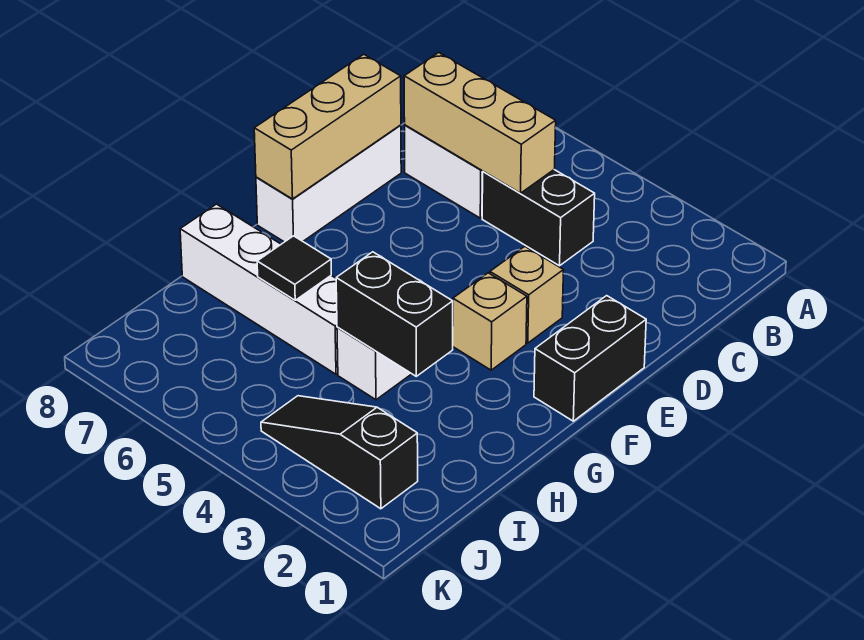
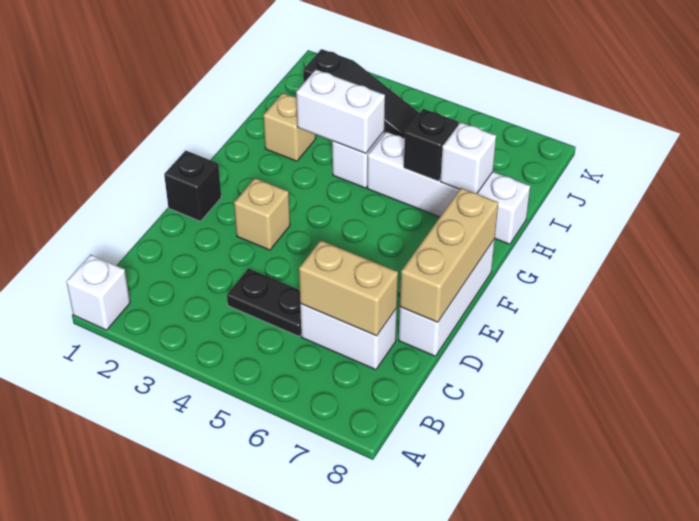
none -> white brick A1 level 1
black brick C4:C5 level 1 -> black plate C4:C5 level 1
tan brick C5:C7 level 2 -> tan brick C6:C7 level 2
black brick E1:F1 level 1 -> black brick E1 level 1
tan brick F3 level 1 -> tan brick H2 level 1
black brick H3:H4 level 2 -> white brick H3:H4 level 2
black tile H6 level 2 -> black brick H6 level 2
none -> white brick H7 level 2

